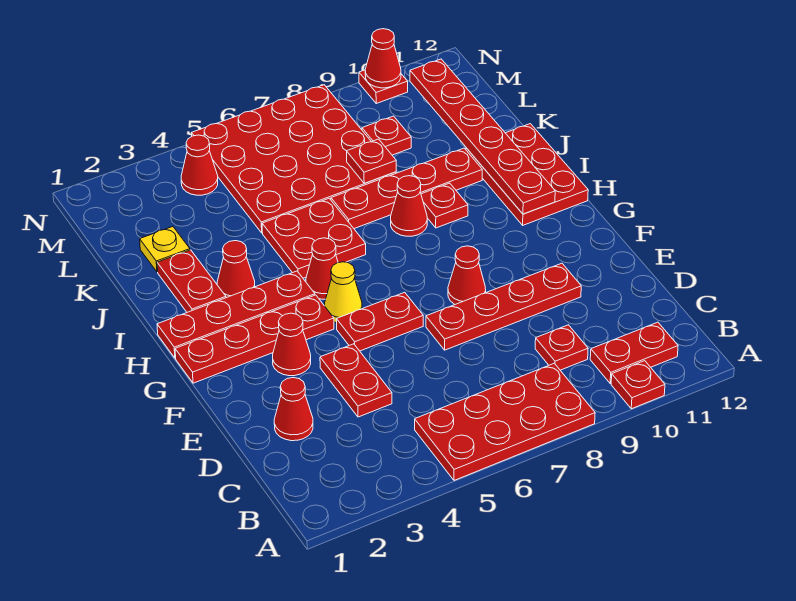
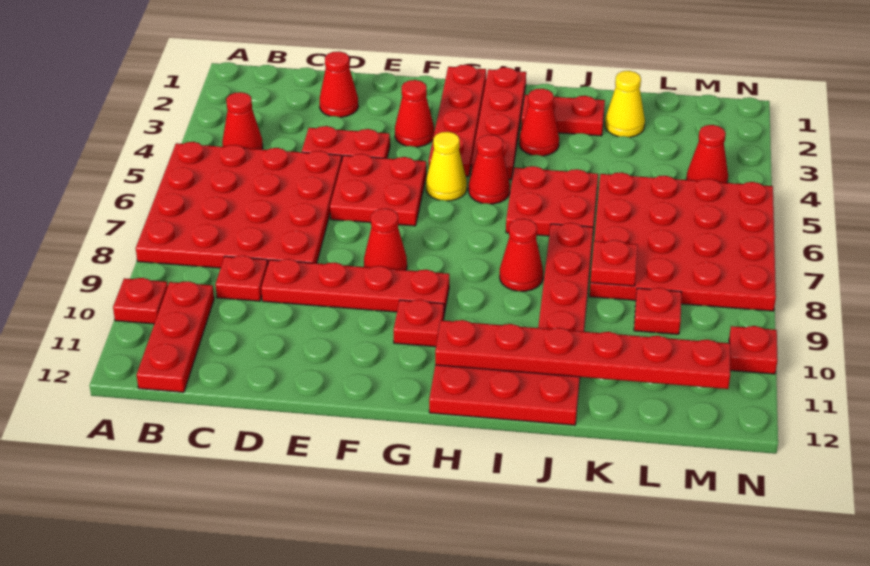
red plate A5:B8 level 1 -> red plate A5:D8 level 1
red plate B10:B11 level 1 -> red plate B10:B12 level 1
red plate E7:E10 level 1 -> red plate D9:G9 level 1
red plate F5:F6 level 1 -> red plate E5:F6 level 1
red plate I9 level 1 -> red plate G10 level 1
yellow plate K2 level 1 -> yellow cone K2 level 1
red cone N10 level 2 -> red cone B4 level 1

